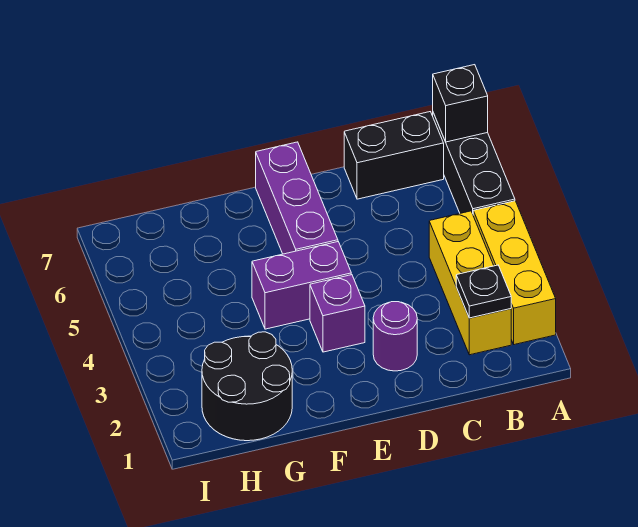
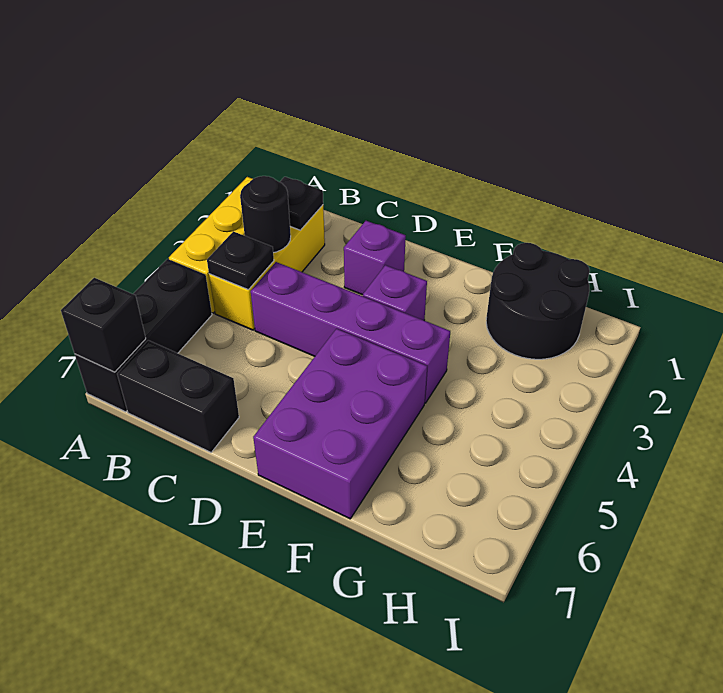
none -> black round brick B3 level 2
none -> black plate B4 level 2
purple round brick D2 level 1 -> purple brick D2 level 1
purple brick E4:F4 level 1 -> purple brick C4:F4 level 1
purple brick E5:E7 level 1 -> purple brick E5:F7 level 1

